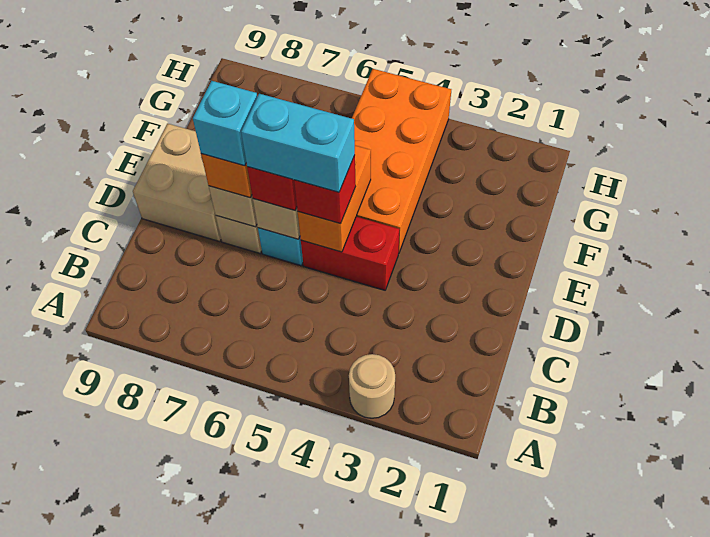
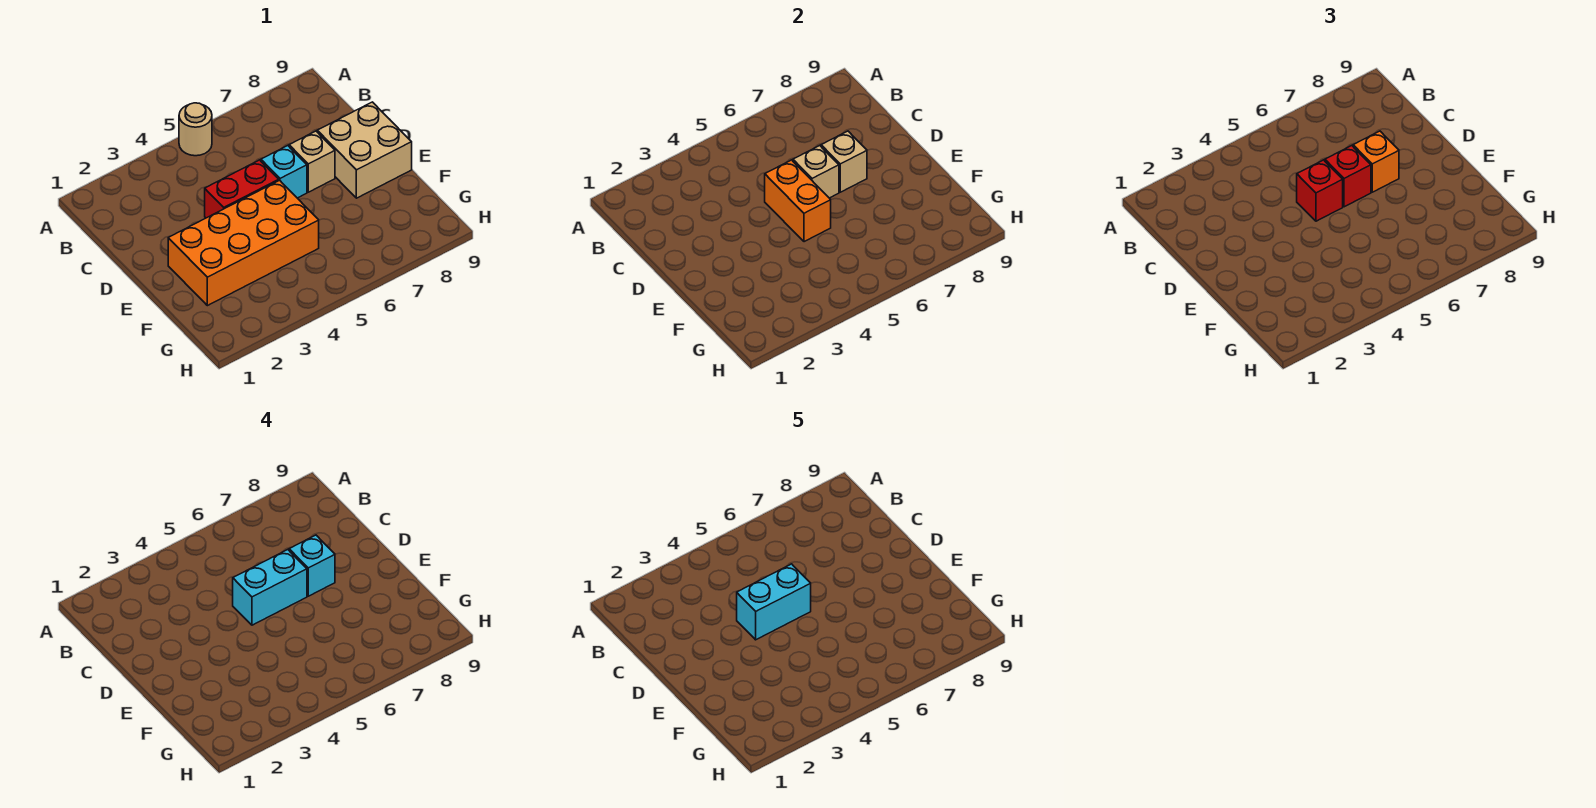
tan round brick A3 level 1 -> tan round brick A5 level 1
none -> cyan brick D4:D5 level 5
orange brick E4:H5 level 1 -> orange brick E2:F5 level 1

